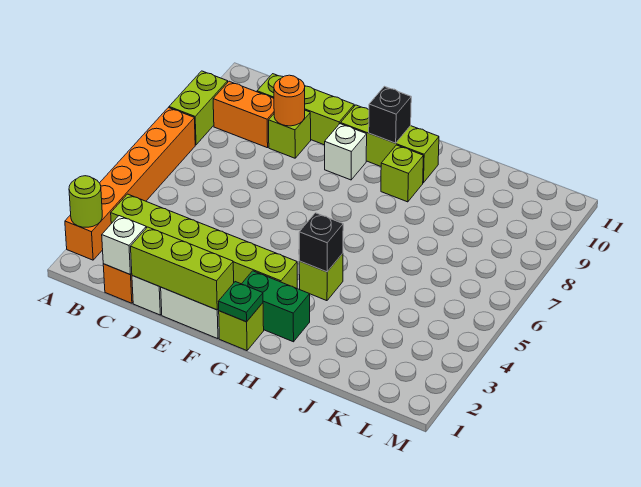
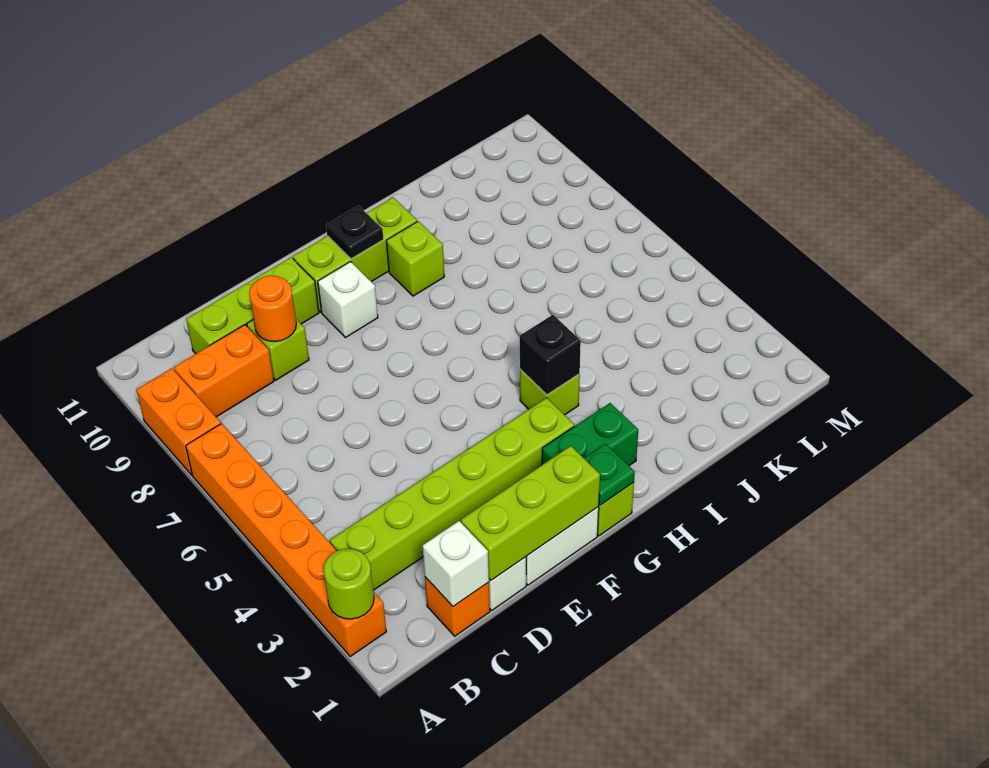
lime brick A8:A9 level 1 -> orange brick A8:A9 level 1
black brick G10 level 2 -> black plate G10 level 2

